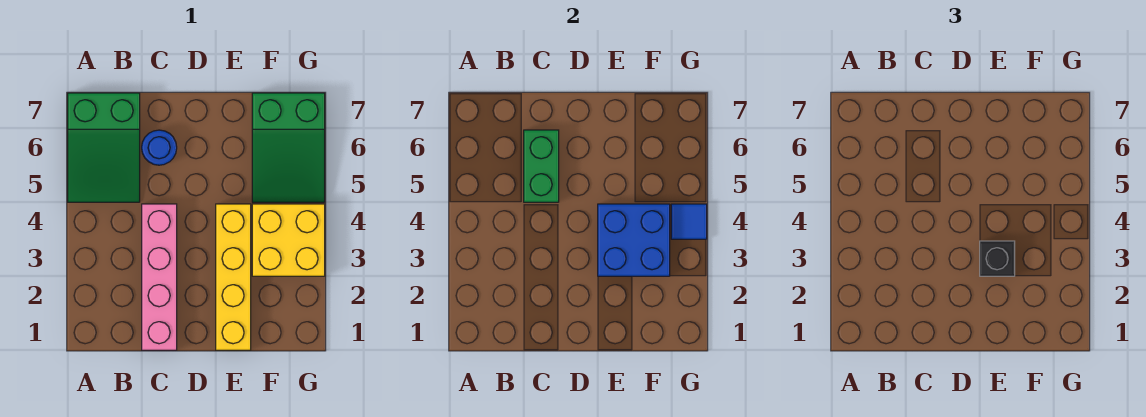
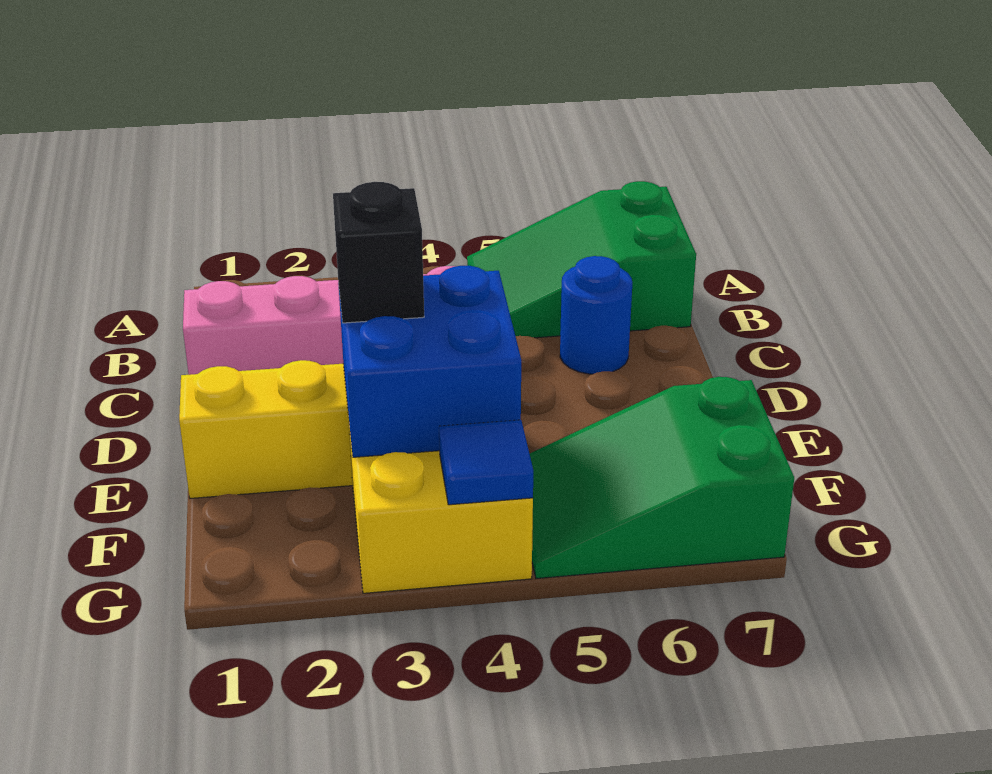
green brick C5:C6 level 2 -> none

